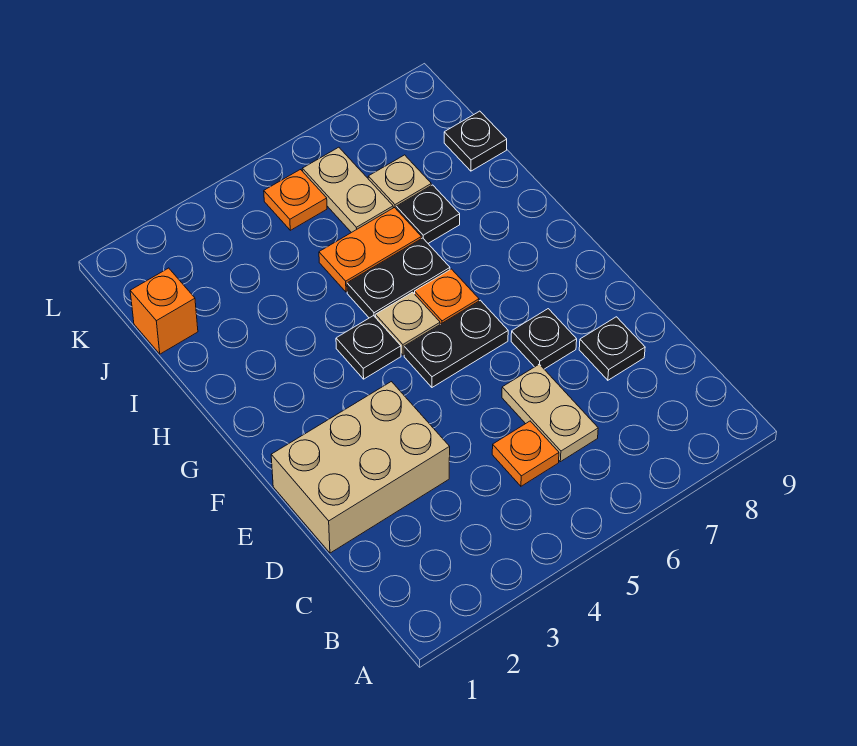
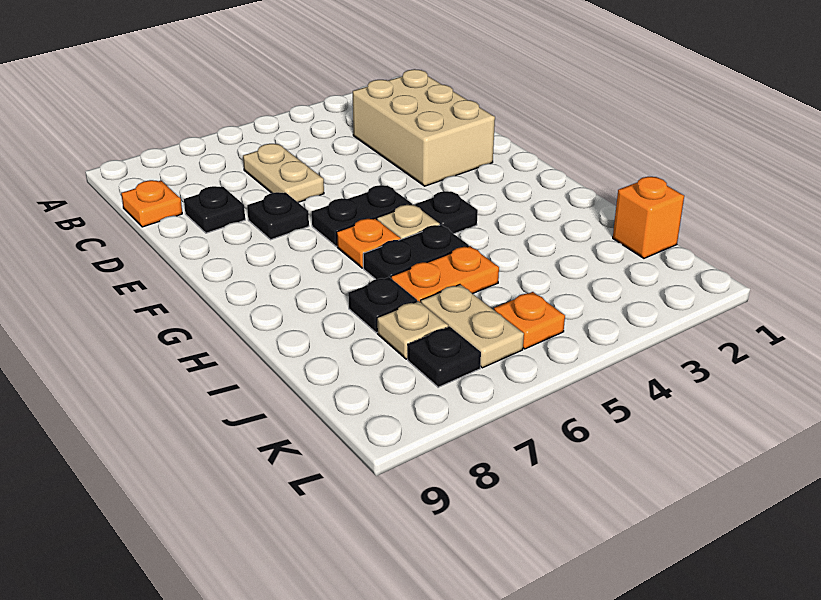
orange plate C5 level 1 -> orange plate C9 level 1
tan brick D1:E3 level 1 -> tan brick C2:E3 level 1
black plate J9 level 1 -> black plate K7 level 1

